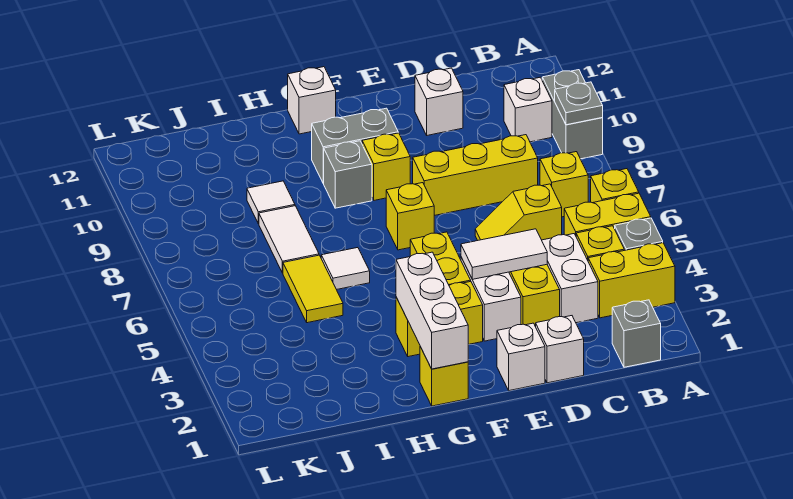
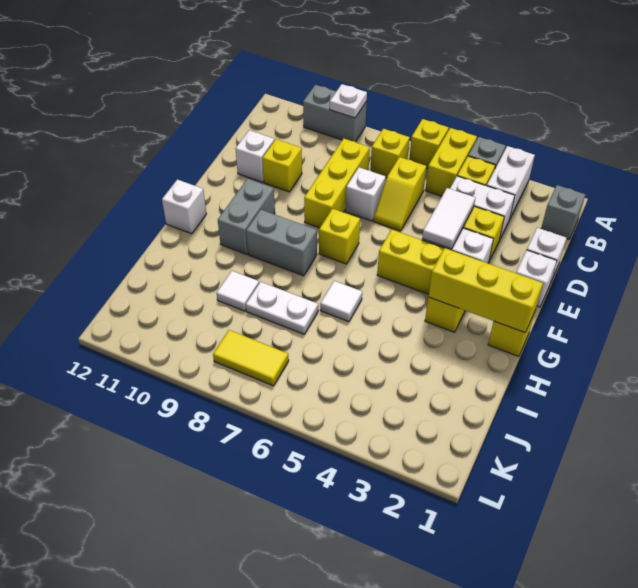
yellow brick A3:B3 level 1 -> white brick A3:B3 level 1
grey plate A9 level 2 -> white plate A9 level 2
white brick B10 level 1 -> white brick D7 level 1
yellow brick F9 level 1 -> yellow brick D10 level 1
white brick G1:G3 level 2 -> yellow brick G1:G3 level 2
grey brick G9 level 1 -> grey brick G8:G9 level 1
yellow tile I5:I6 level 1 -> yellow tile K7:K8 level 1
white tile I7:I8 level 1 -> white plate I7:I8 level 1

